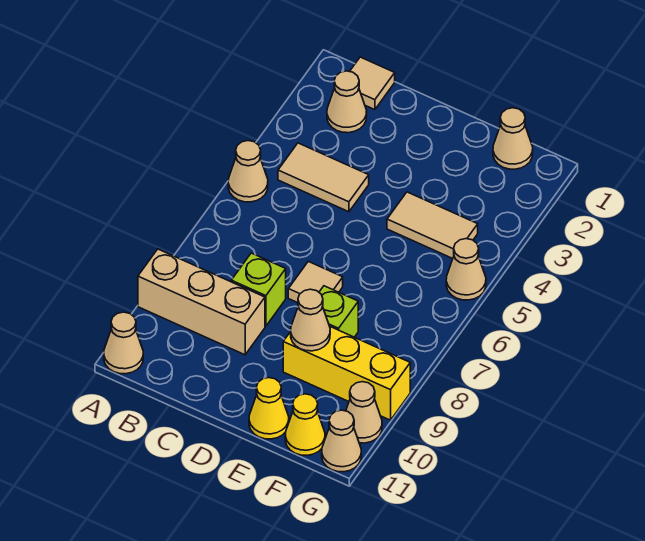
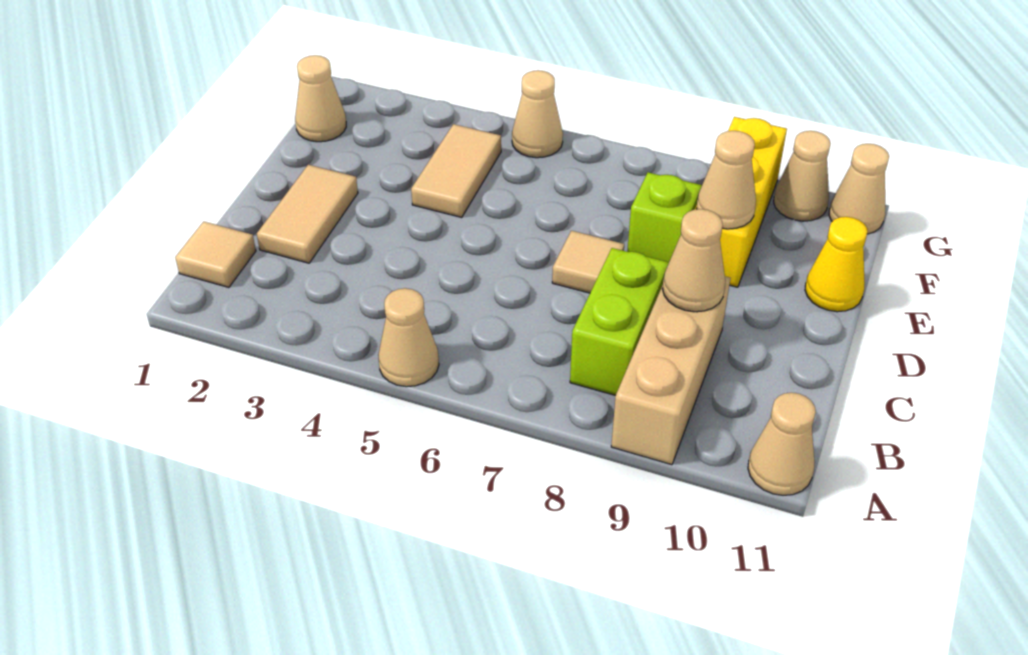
tan cone B2 level 1 -> tan cone C9 level 2
tan tile B4:C4 level 1 -> tan tile C2:D2 level 1
lime brick C8 level 1 -> lime brick B8:C8 level 1
yellow cone F11 level 1 -> none

